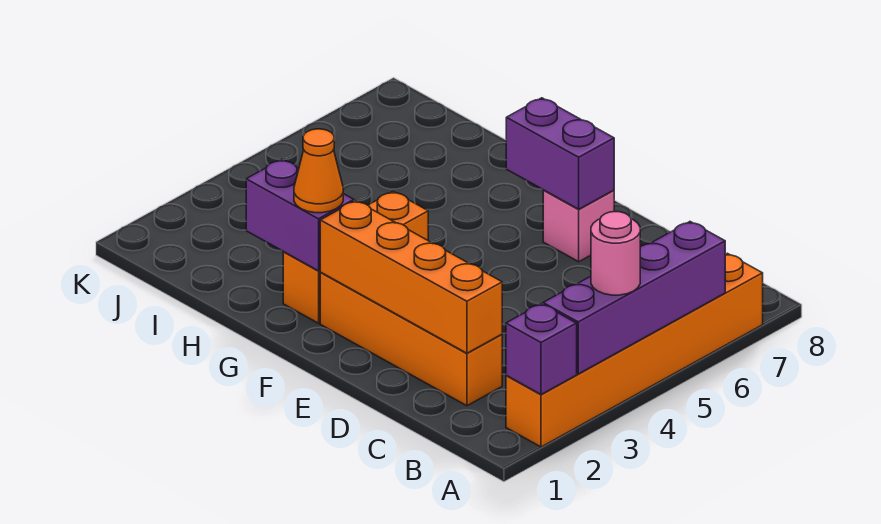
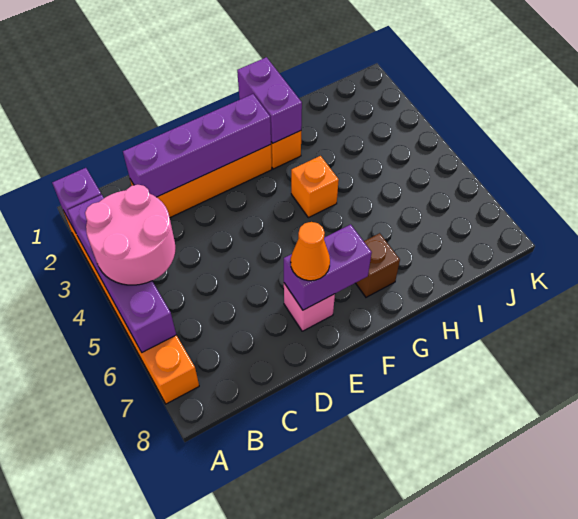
pink round brick A4 level 3 -> pink round brick A4:B5 level 3
orange brick C2:F2 level 2 -> purple brick C2:F2 level 2
purple brick G2:H2 level 2 -> purple brick G1:G2 level 2
orange cone G2 level 3 -> orange cone E7 level 3
none -> brown brick G7 level 1

